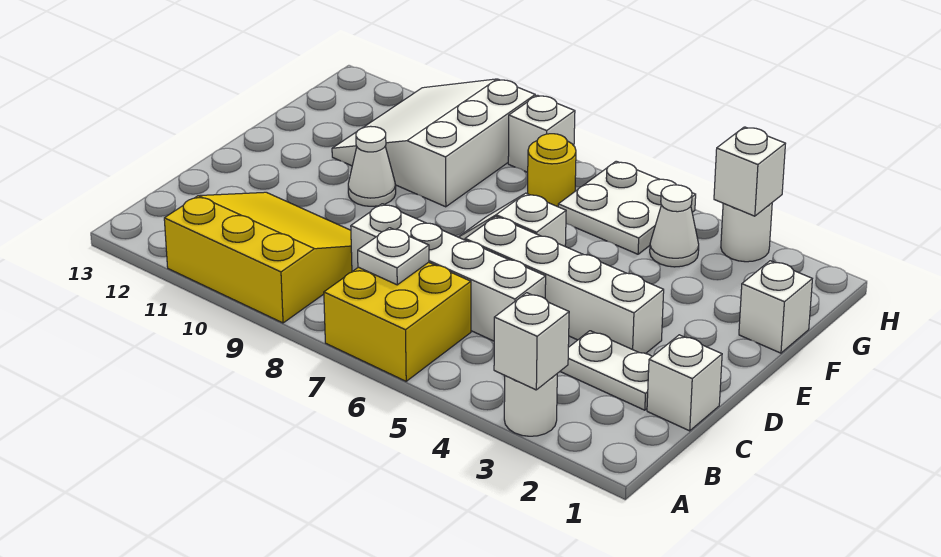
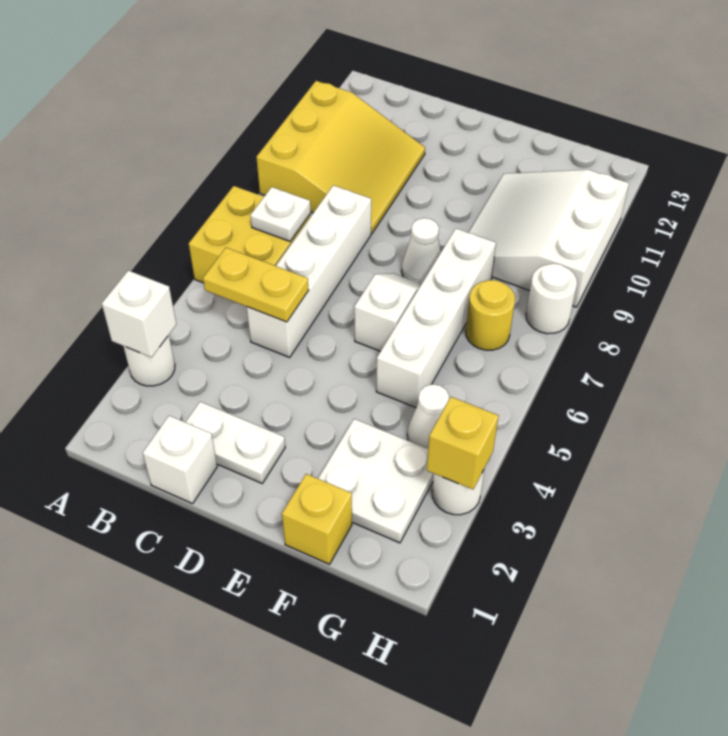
none -> yellow plate B5:C5 level 2
white plate C2:C3 level 1 -> white plate C2:D2 level 1
white brick D3:D6 level 1 -> white brick F5:F8 level 1
white cone E10 level 1 -> white cone E8 level 1
white brick F1 level 1 -> yellow brick F1 level 1
white slope F9:H11 level 1 top 9 -> white slope F9:H11 level 1 top H
white plate G5:H6 level 1 -> white plate F2:G3 level 1
white brick H3 level 2 -> yellow brick H3 level 2
white brick H8 level 1 -> white round brick H8 level 1

